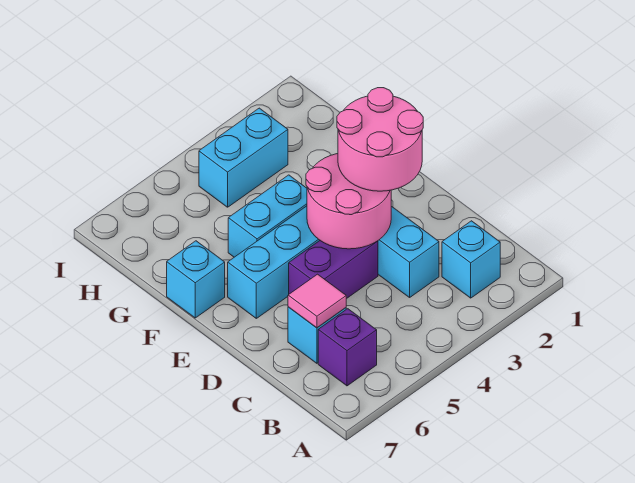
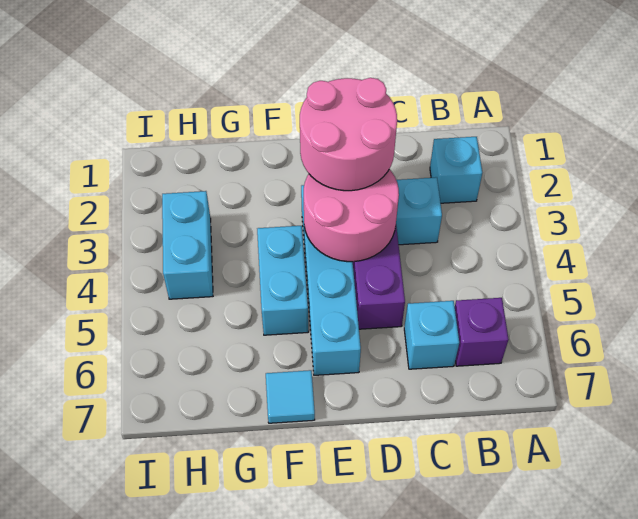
pink tile C6 level 2 -> none
cyan brick F7 level 1 -> cyan tile F7 level 1

